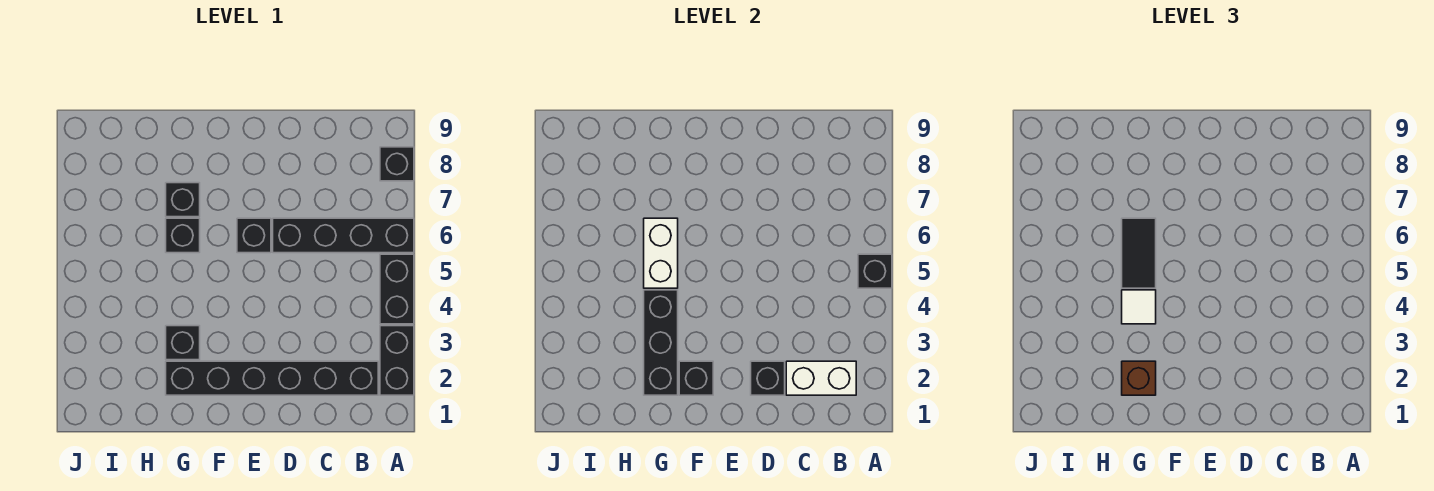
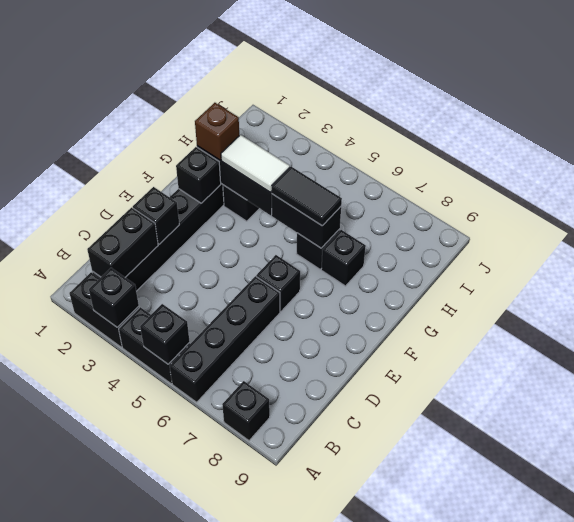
none -> black brick A3 level 2
white brick B2:C2 level 2 -> black brick B2:C2 level 2
white tile G4 level 3 -> white tile G3:G4 level 3
white brick G5:G6 level 2 -> black brick G5:G6 level 2

